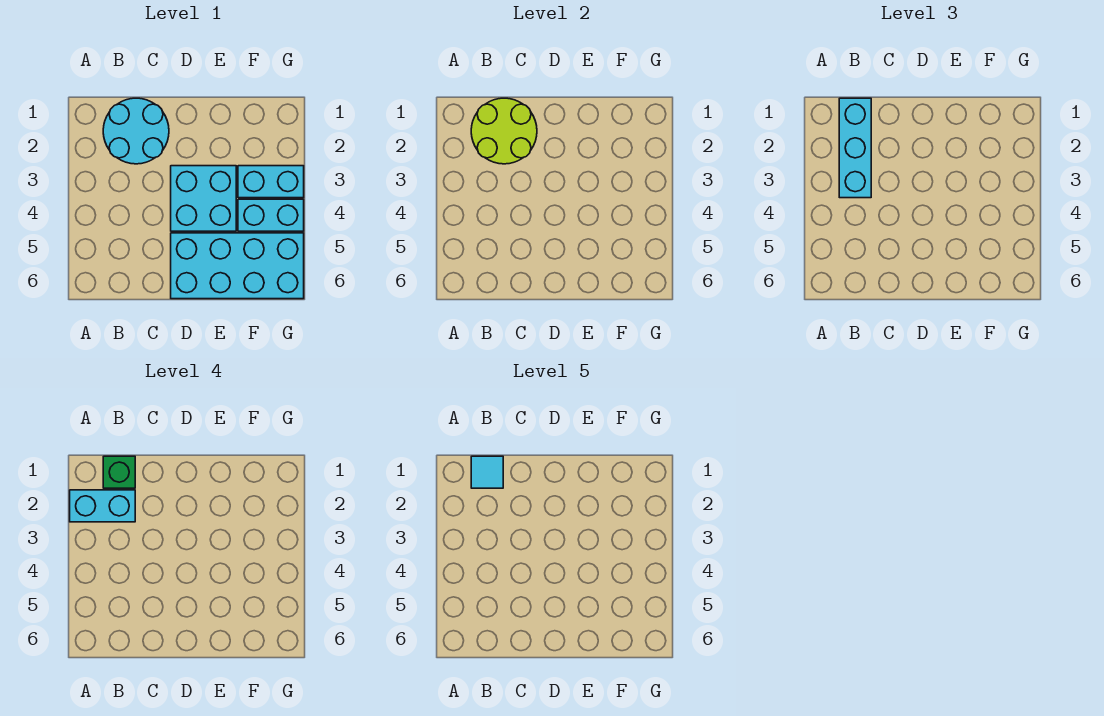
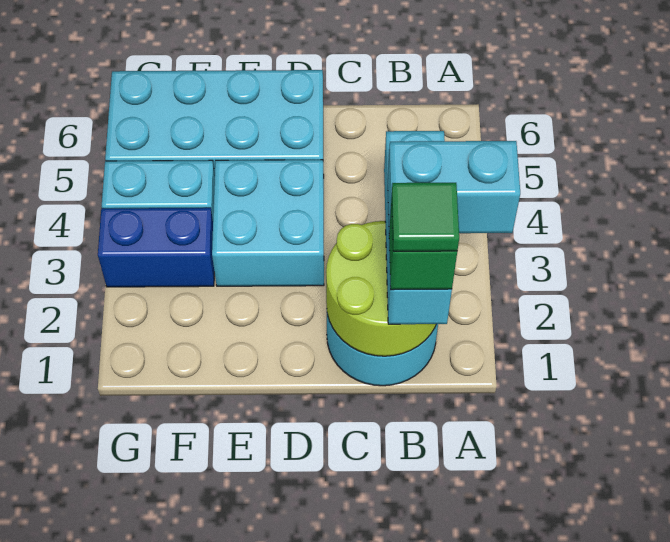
cyan tile B1 level 5 -> green tile B1 level 5
cyan brick F3:G3 level 1 -> blue brick F3:G3 level 1

